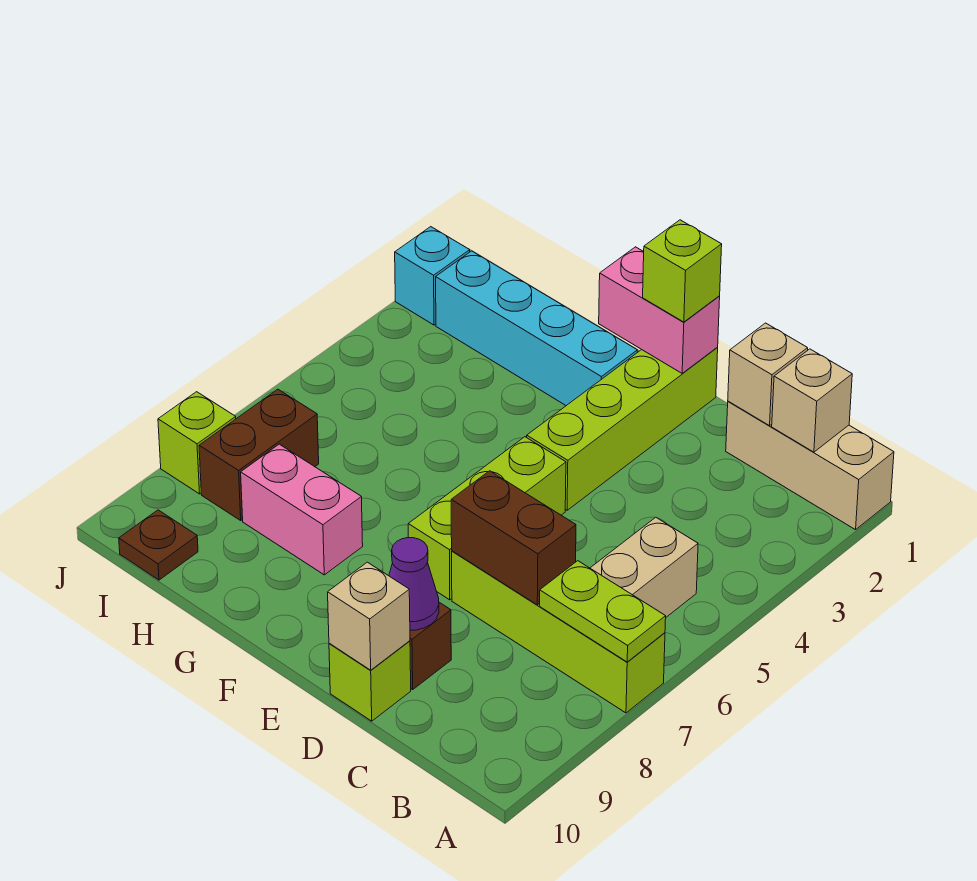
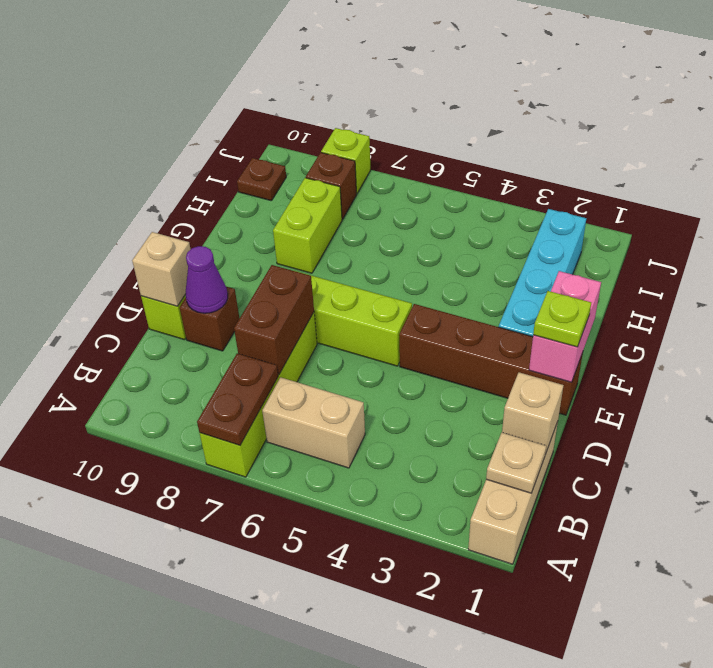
lime plate A7:B7 level 2 -> brown plate A7:B7 level 2
tan brick B1 level 2 -> tan plate B1 level 2
lime brick E1:E4 level 1 -> brown brick E1:E4 level 1
lime brick E1 level 3 -> lime plate E1 level 3
pink brick G8:H8 level 1 -> lime brick G8:H8 level 1
brown brick I7:I8 level 1 -> brown brick I8 level 1
cyan brick J2 level 1 -> none

